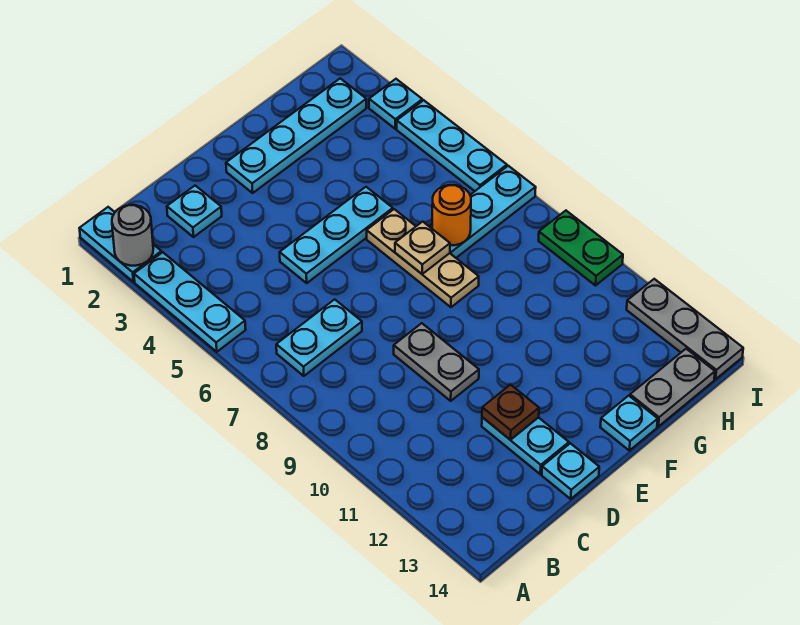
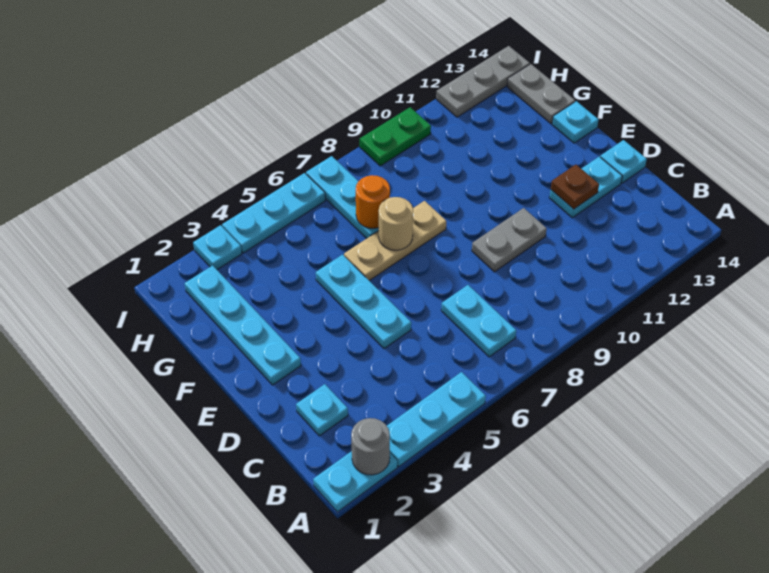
tan plate F7 level 2 -> tan round brick F7 level 2

